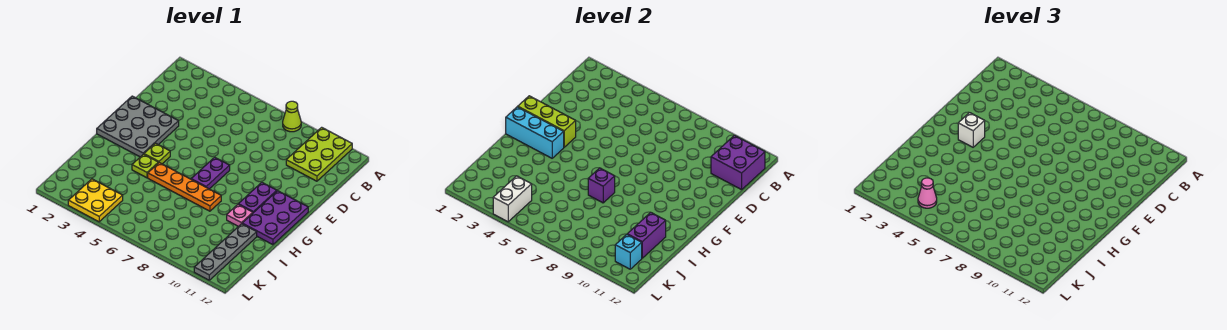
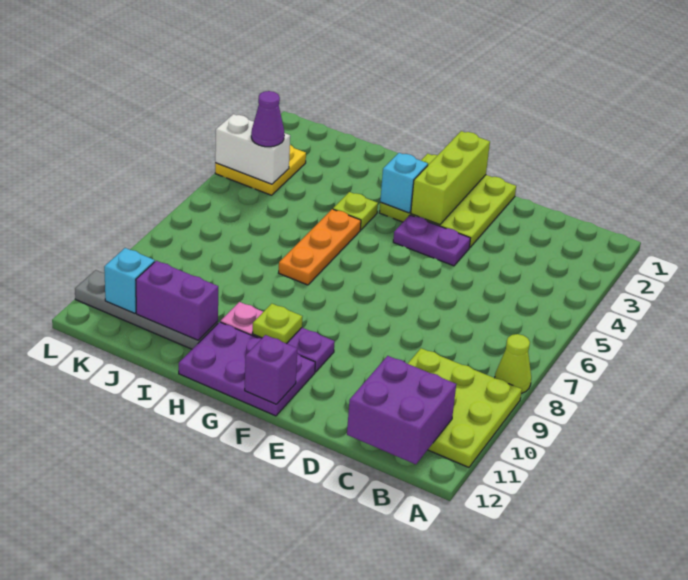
lime plate A10:C11 level 1 -> lime plate A9:C11 level 1
grey plate E1:G3 level 1 -> lime plate E1:G3 level 1
white brick F3 level 3 -> none
purple plate F7:G7 level 1 -> purple plate E4:F4 level 1
cyan brick G1:G3 level 2 -> cyan brick G3 level 2
lime plate G4 level 1 -> lime plate G10 level 2
orange plate H5:H8 level 1 -> orange plate H5:H7 level 1
purple brick H7 level 2 -> purple brick F12 level 2
pink cone K4 level 3 -> purple cone K4 level 3

